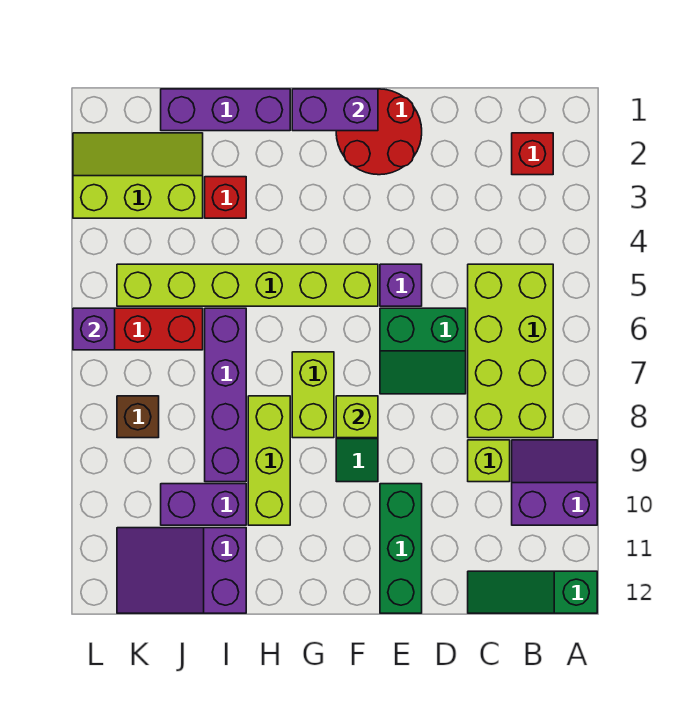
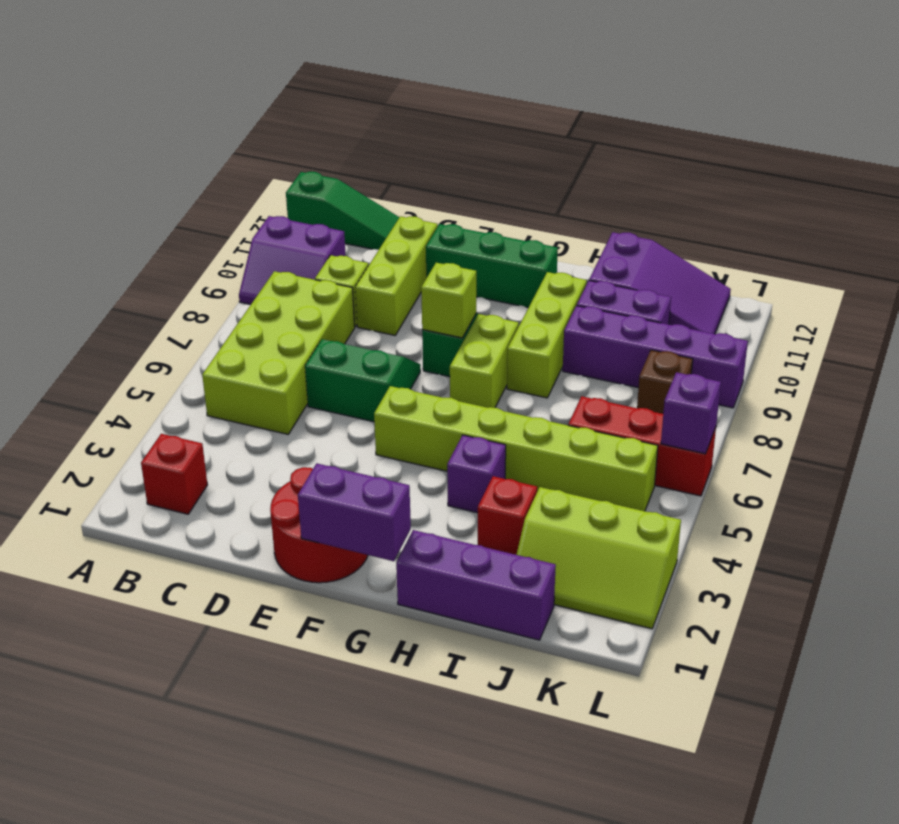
none -> lime brick D9:D11 level 1
purple brick E5 level 1 -> purple brick H4 level 1
green brick E10:E12 level 1 -> green brick E11:G11 level 1
purple brick I6:I9 level 1 -> purple brick I9:L9 level 1

